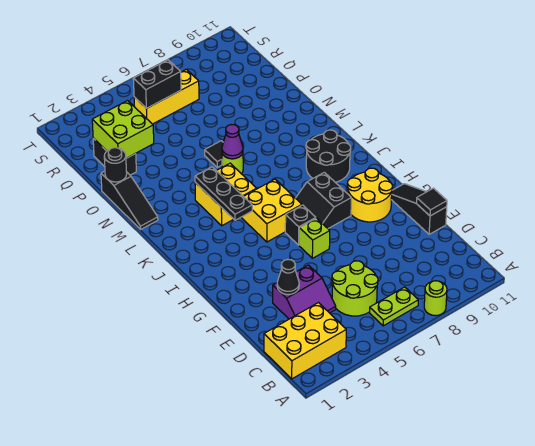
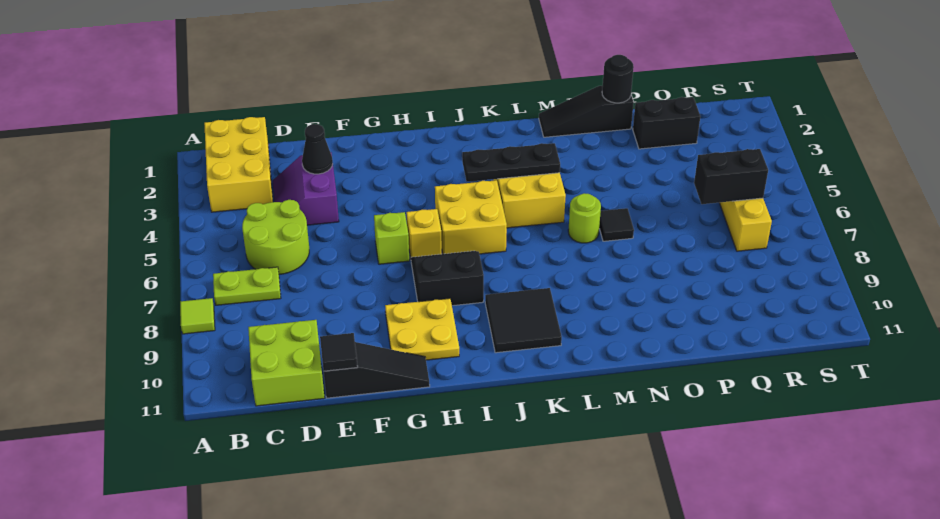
lime round brick A8 level 1 -> lime tile A8 level 1
lime plate B6:B7 level 1 -> lime plate B7:C7 level 1
yellow round brick G9:H10 level 1 -> yellow plate G9:H10 level 1
black brick H6 level 1 -> yellow brick H6 level 1
black round brick J9:K10 level 1 -> black tile J9:K10 level 1
purple cone M6 level 2 -> none
lime brick P2:Q3 level 2 -> lime brick C10:D11 level 1
black brick R5:R6 level 2 -> black brick Q6:R6 level 2

